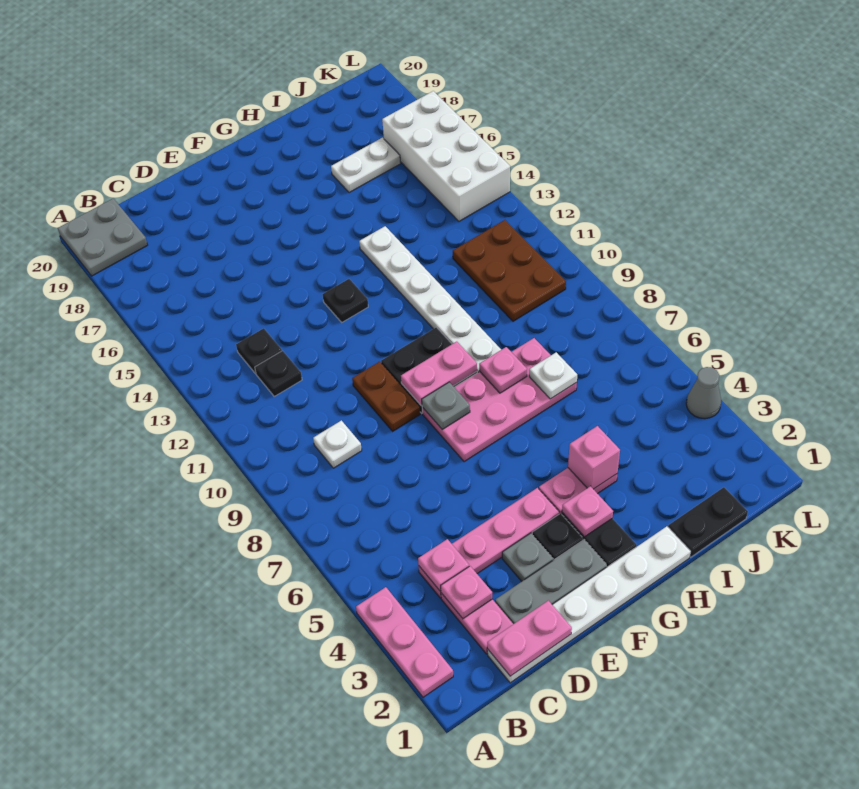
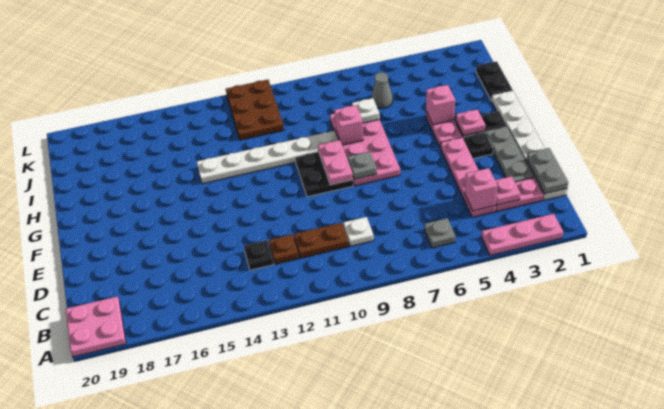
grey plate A19:B20 level 1 -> pink plate A19:B20 level 1
pink plate C1:D1 level 2 -> grey plate C1:D1 level 2
pink plate C4 level 2 -> pink brick C4 level 2
black plate C12 level 1 -> brown plate C12 level 1
grey plate E3 level 1 -> grey plate B6 level 1
brown plate E9:E10 level 1 -> brown plate C10:C11 level 1
black plate F13 level 1 -> none
pink plate H8 level 2 -> pink brick H8 level 2
white plate I17:J17 level 1 -> none
brown plate J10:K12 level 1 -> brown plate J11:L12 level 1
white brick K14:L17 level 1 -> none
grey cone L4 level 1 -> grey cone J6 level 1

